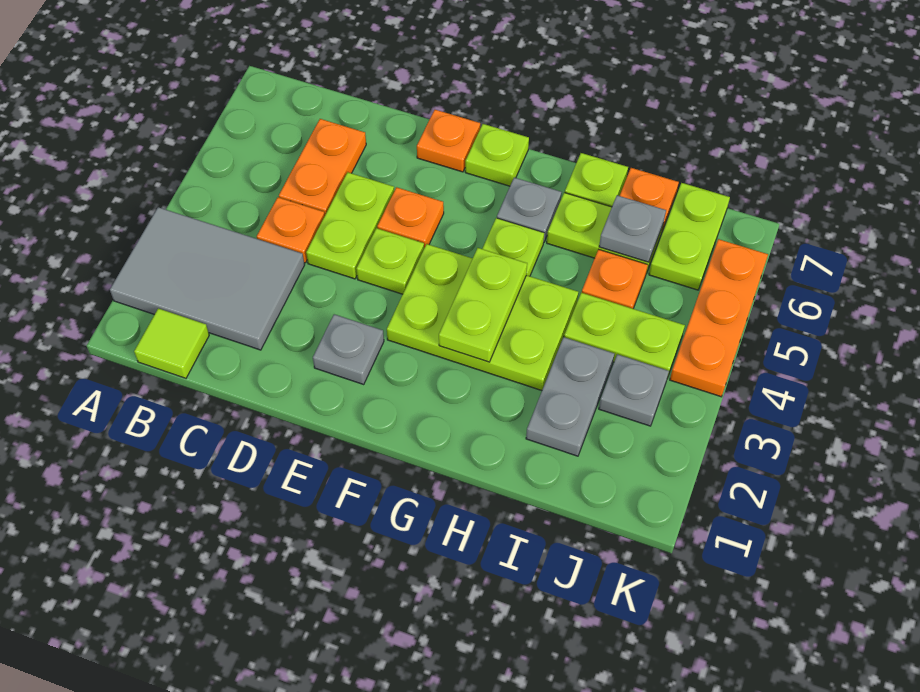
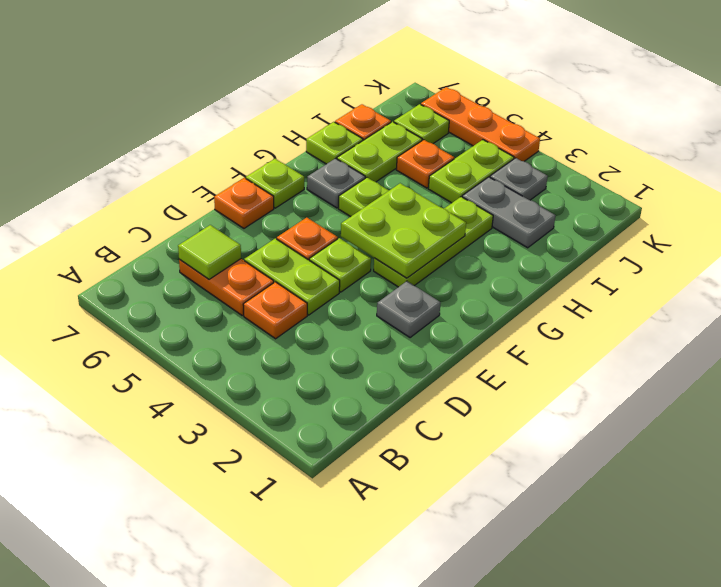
grey tile A2:C3 level 1 -> none
lime tile B1 level 1 -> lime tile C6 level 2
lime plate F3:H4 level 1 -> lime plate F3:H3 level 1
lime plate G3:G4 level 2 -> lime plate F3:G4 level 2
grey plate I6 level 2 -> none
lime plate J6:J7 level 1 -> lime plate J6 level 1

